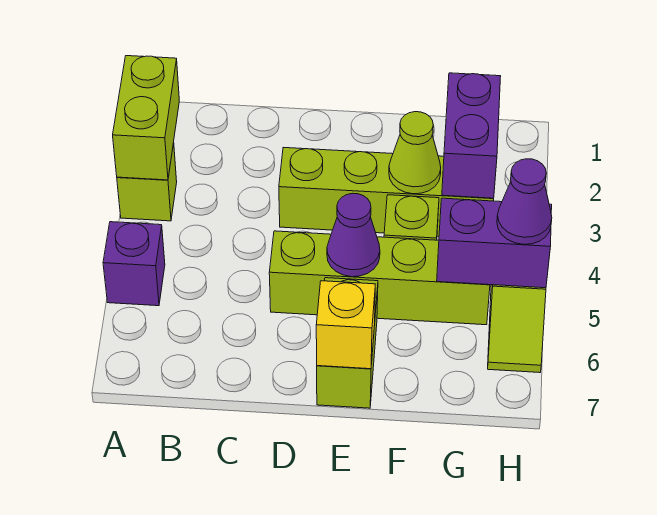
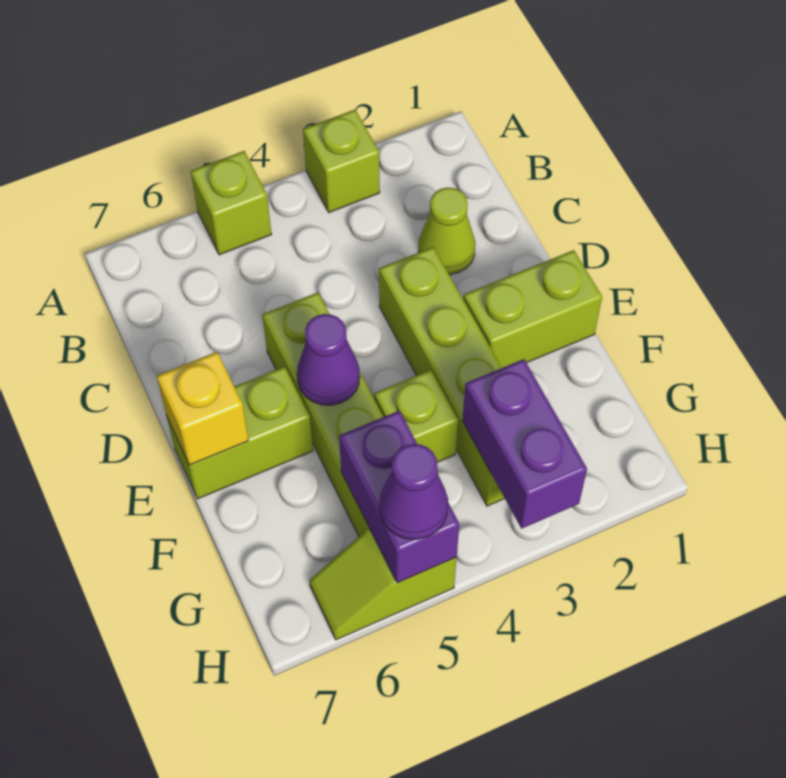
lime brick A2:A3 level 2 -> lime brick E1:E2 level 1
purple brick A5 level 1 -> lime brick A5 level 1
lime cone F3 level 2 -> lime cone C2 level 1
purple brick G2:G3 level 2 -> purple brick G3:H3 level 2

